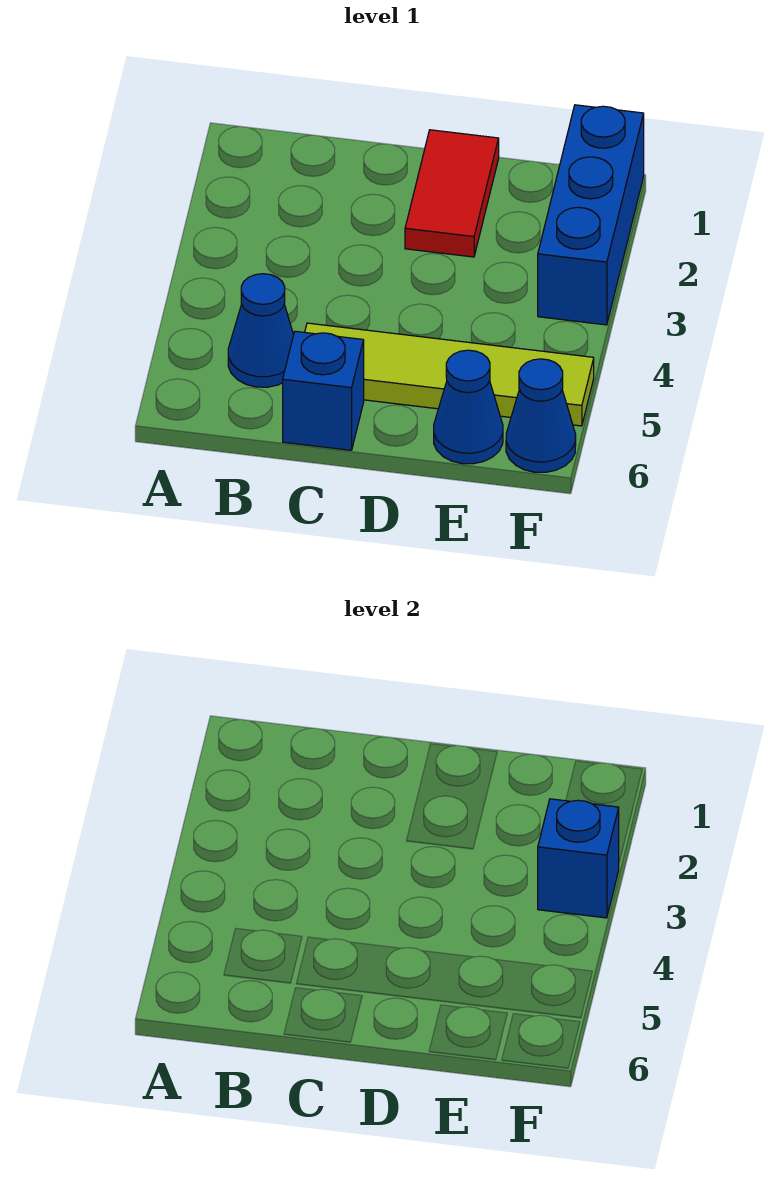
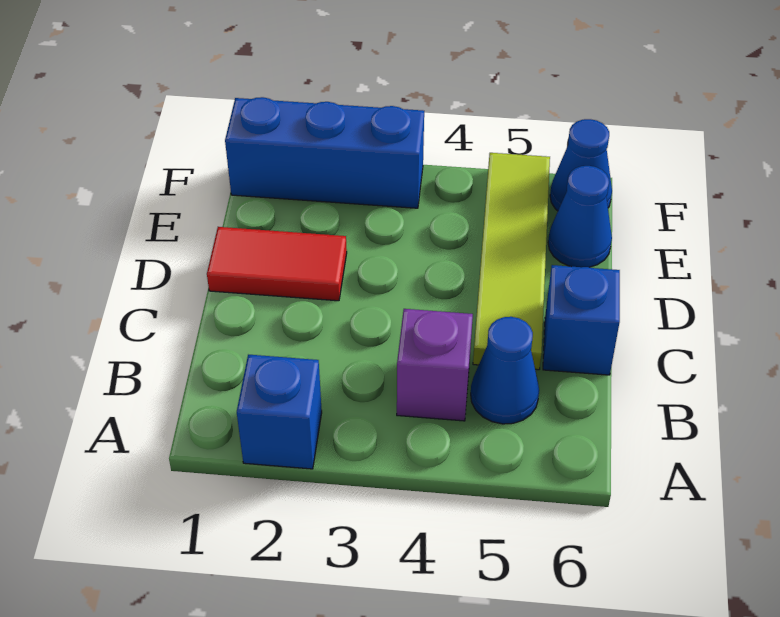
none -> purple brick B4 level 1
blue brick F3 level 2 -> blue brick A2 level 1

